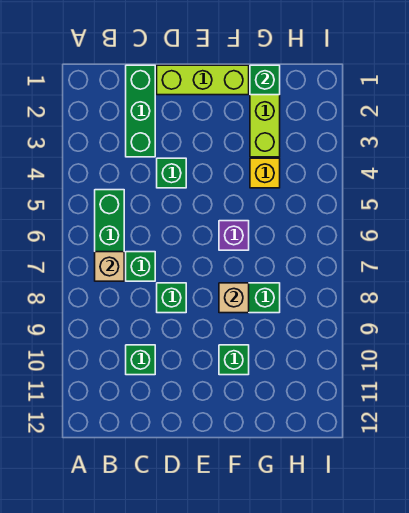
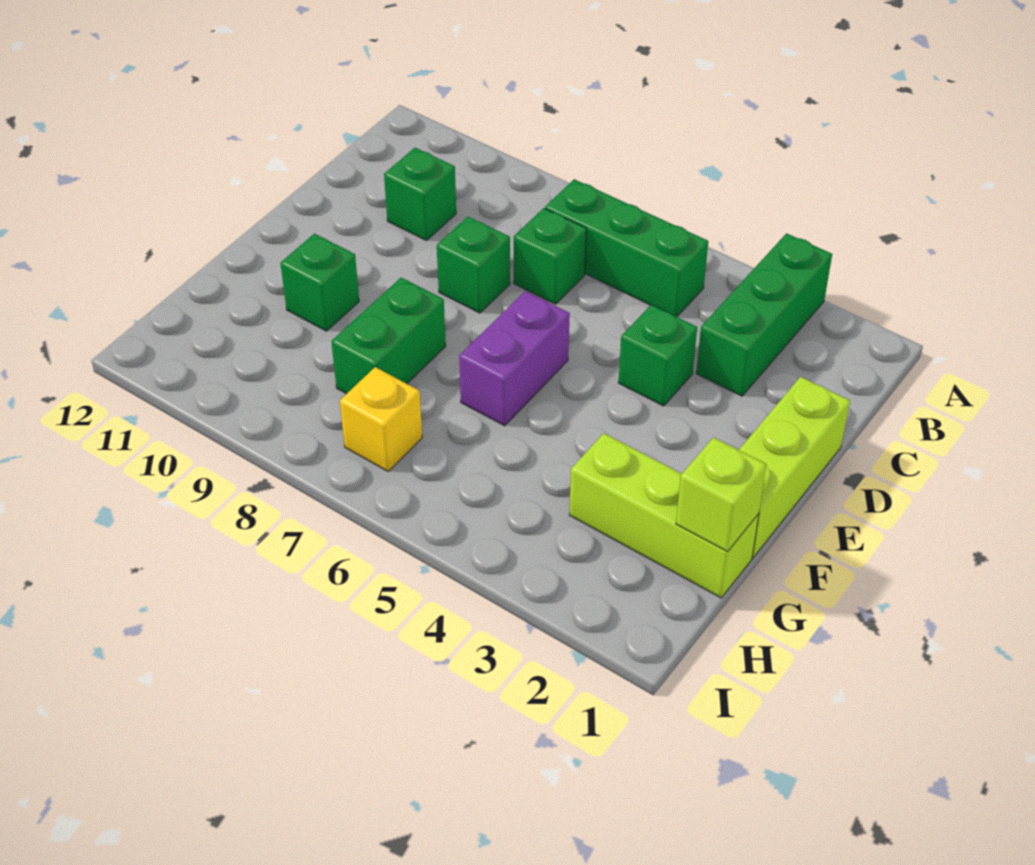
tan brick B7 level 2 -> none
green brick C1:C3 level 1 -> green brick A3:C3 level 1
purple brick F6 level 1 -> purple brick E6:F6 level 1
tan brick F8 level 2 -> none
green brick G1 level 2 -> lime brick G1 level 2
yellow brick G4 level 1 -> yellow brick H7 level 1

